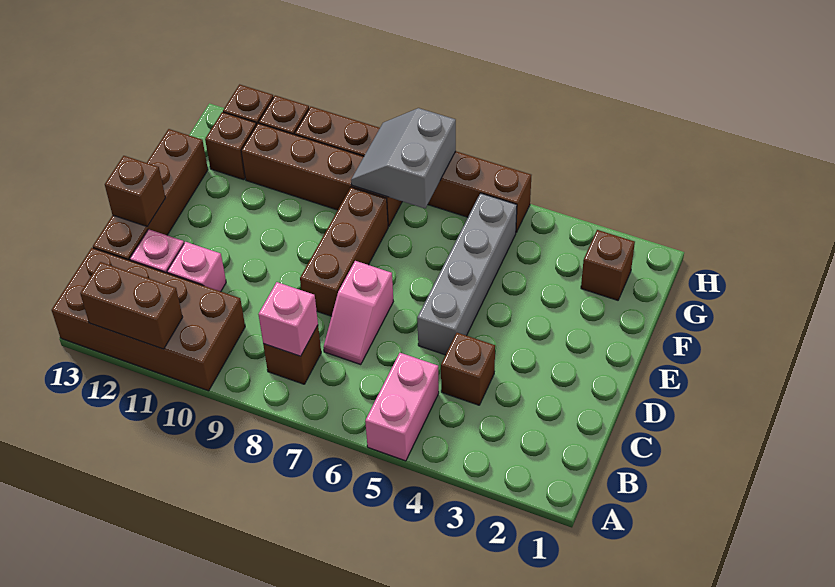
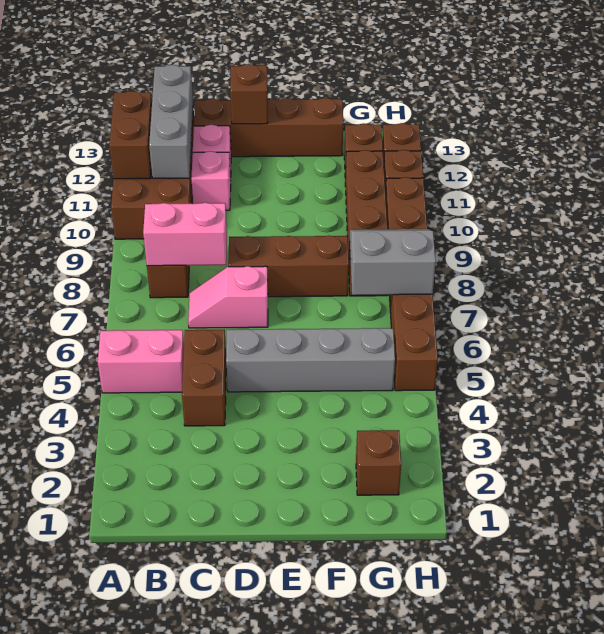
pink brick B8 level 2 -> pink brick B8:C8 level 2
none -> grey brick B11:B13 level 2
brown brick C4 level 1 -> brown brick C4:C5 level 1

